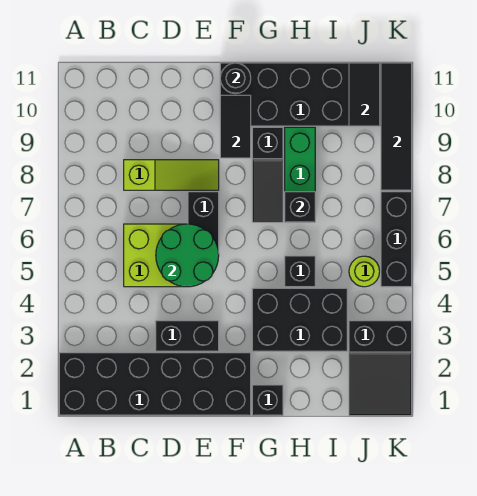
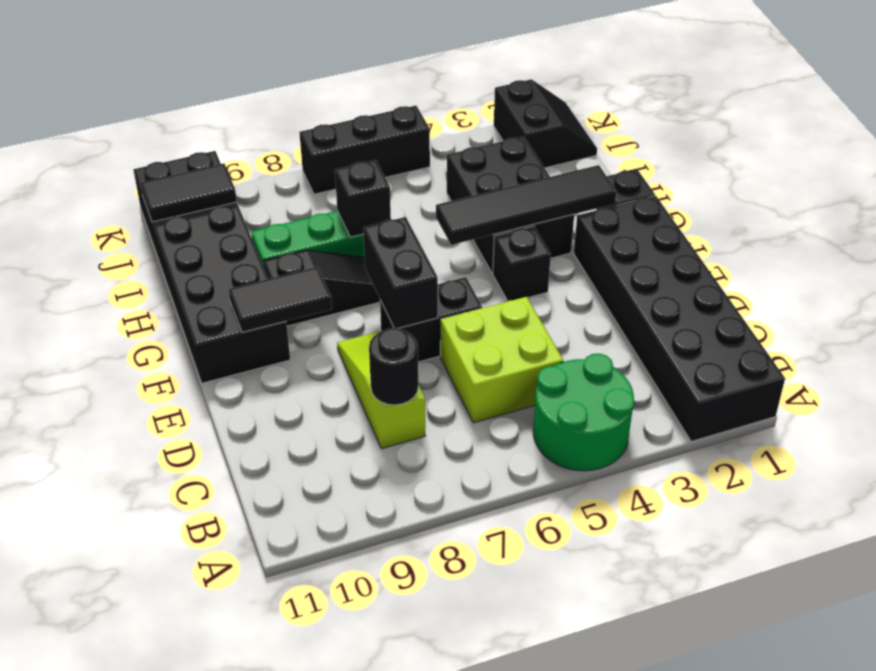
black brick D3:E3 level 1 -> black brick E7:F7 level 2
green round brick D5:E6 level 2 -> green round brick A4:B5 level 1
black round brick F11 level 2 -> black round brick C8 level 2
black brick H5 level 1 -> black brick F4 level 1
black slope J1:K3 level 1 top 3 -> black slope J1:K2 level 1 top 2
lime round brick J5 level 1 -> none
black tile K8:K11 level 2 -> black tile G2:G5 level 2

